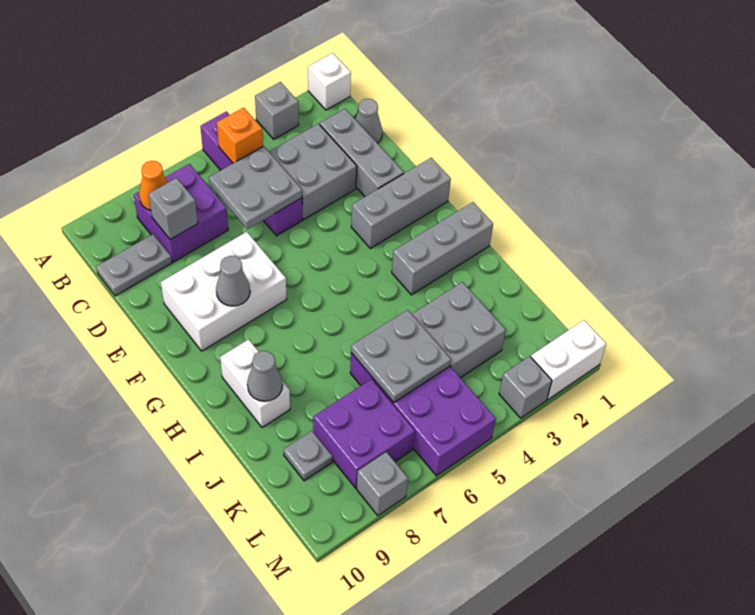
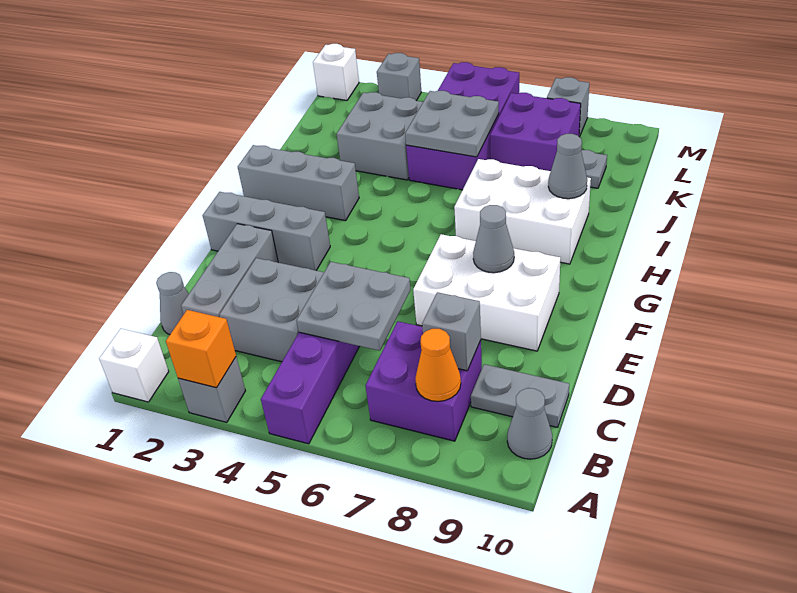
orange brick B5 level 2 -> orange brick A3 level 2
none -> grey cone B10 level 1
white brick H9:I9 level 1 -> white brick H7:I9 level 1
white brick M1:M2 level 1 -> white brick M1 level 1

